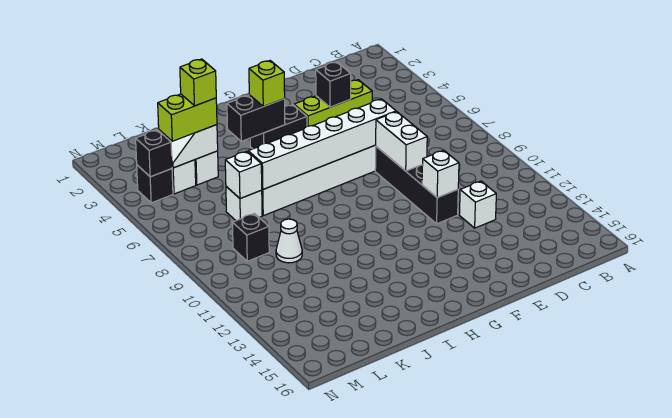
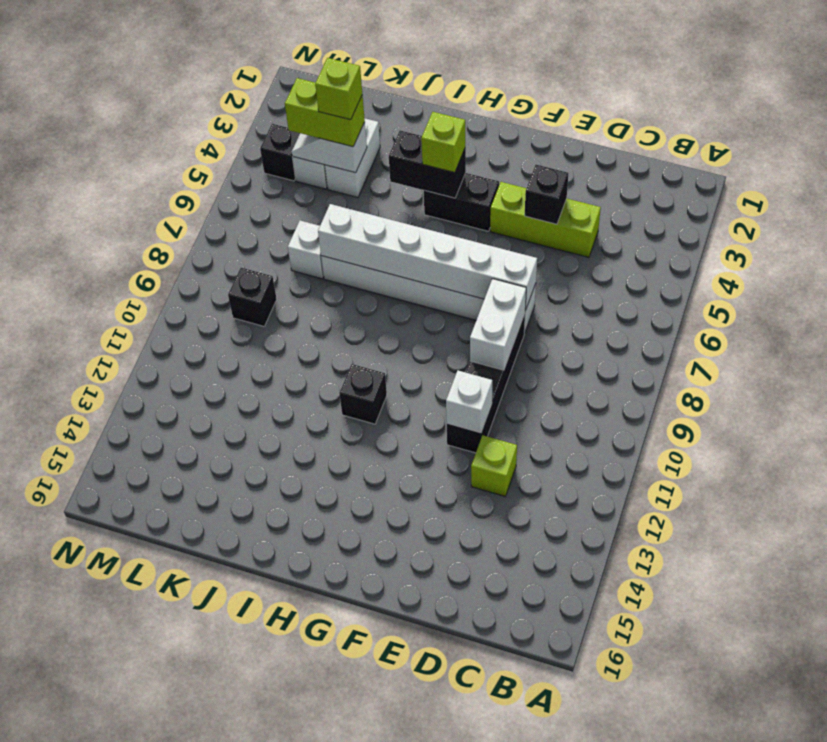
white brick D12 level 1 -> lime brick D12 level 1
white brick K7 level 2 -> none
white cone K10 level 1 -> none
black brick M4 level 2 -> black brick H11 level 1

